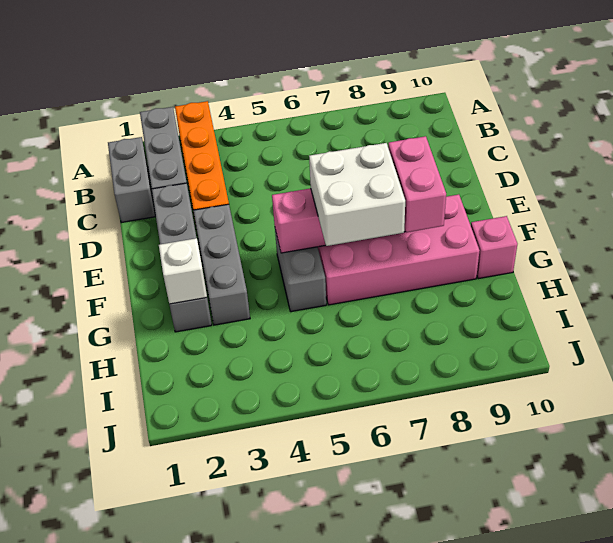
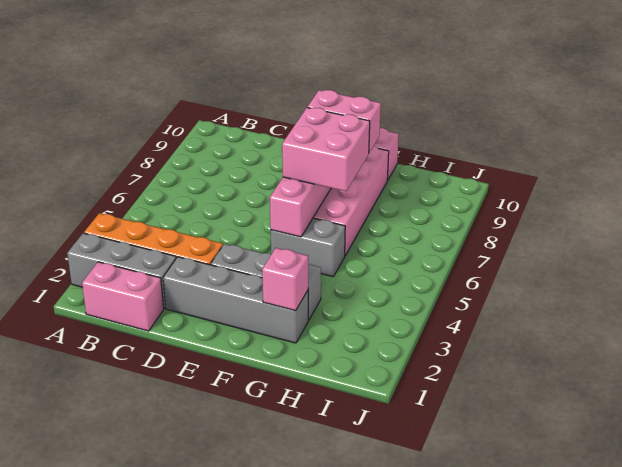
grey brick B1:C1 level 1 -> pink brick B1:C1 level 1
white brick F6:G7 level 3 -> pink brick F6:G7 level 3
white brick G2 level 2 -> pink brick G2 level 2

